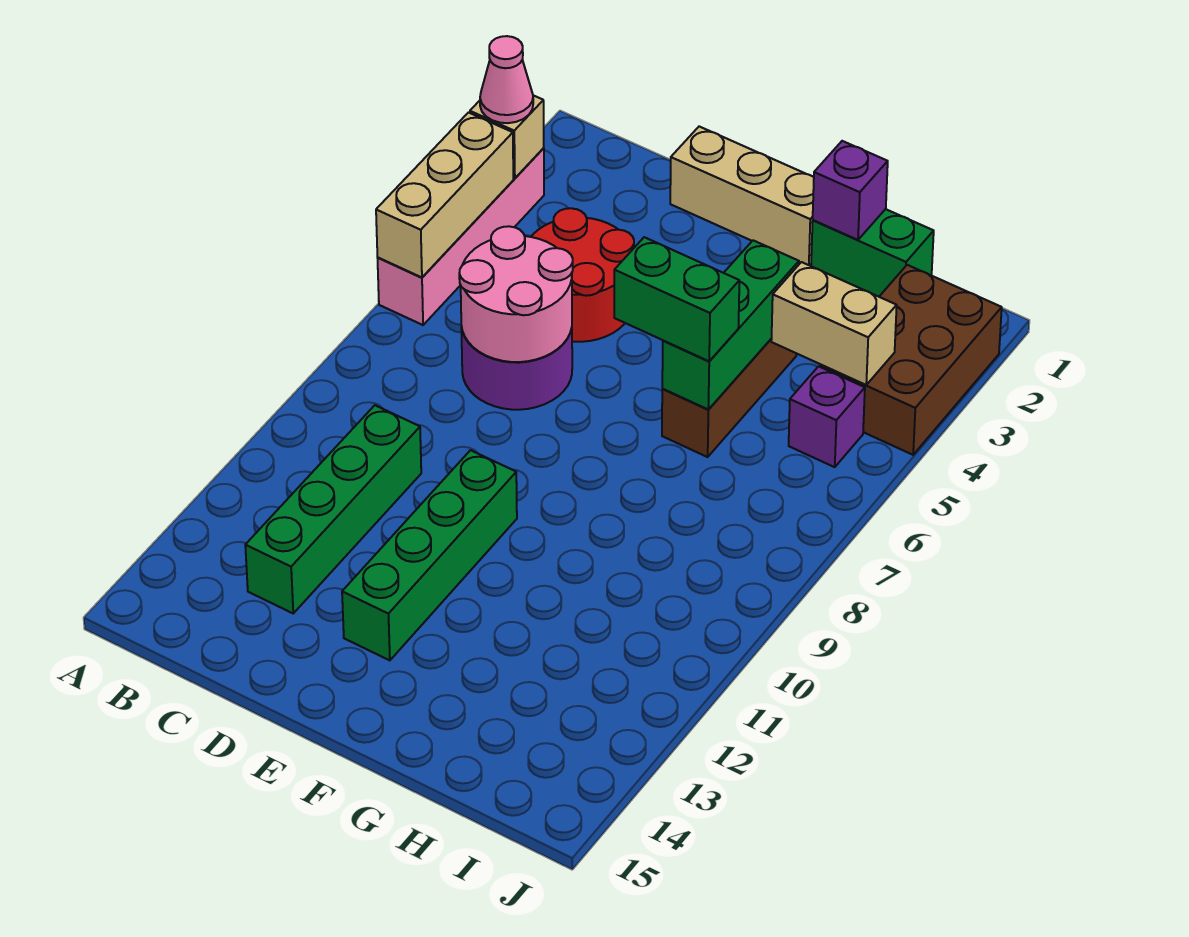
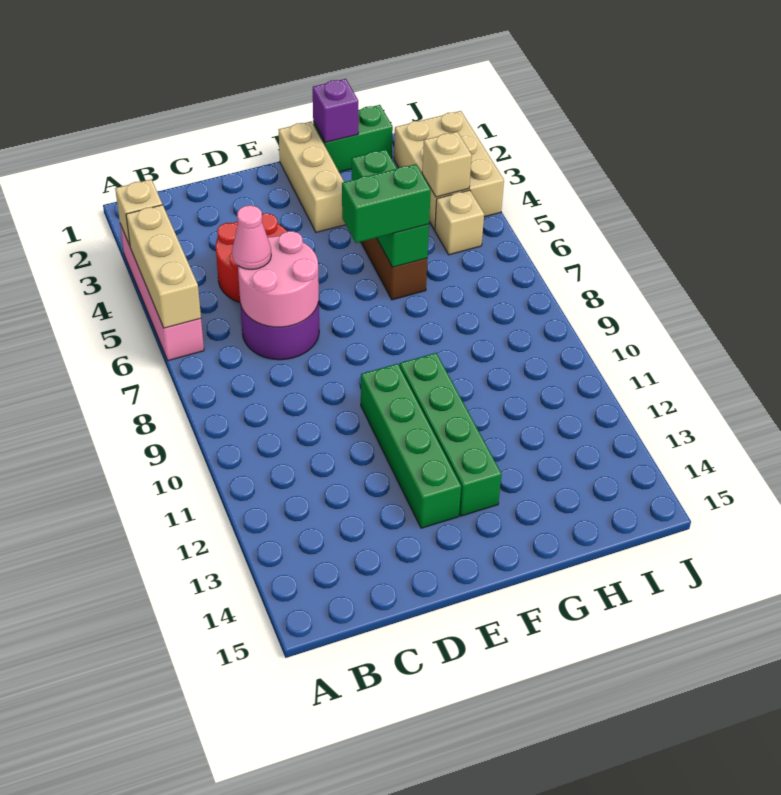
pink cone A3 level 3 -> pink cone C6 level 3
green brick C10:C13 level 1 -> green brick F10:F13 level 1
tan brick D1:F1 level 1 -> tan brick F1:F3 level 1
tan brick H4:I4 level 2 -> tan brick I4 level 2
brown brick I2:J4 level 1 -> tan brick I2:J4 level 1
purple brick I5 level 1 -> tan brick I5 level 1

